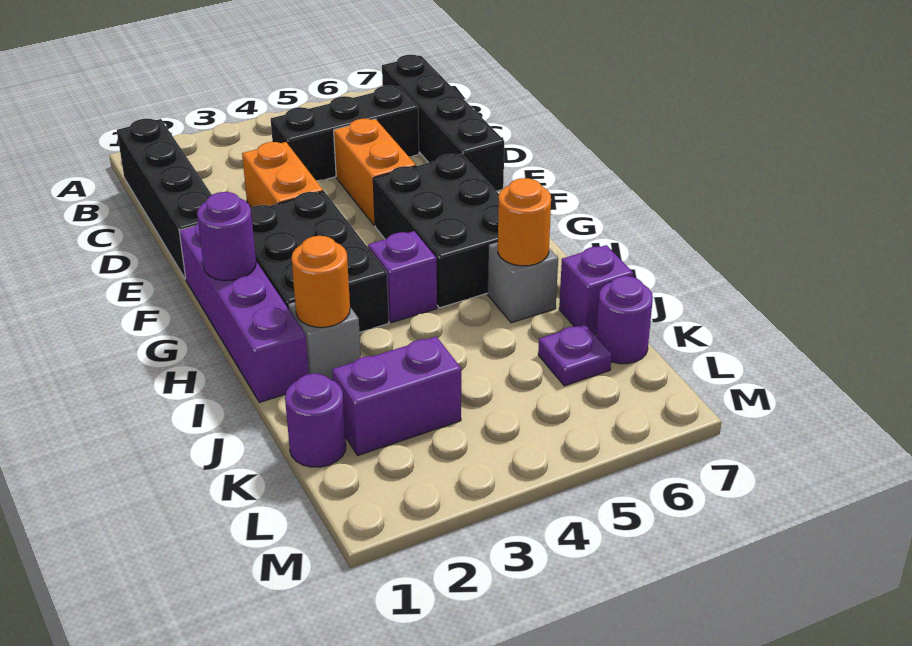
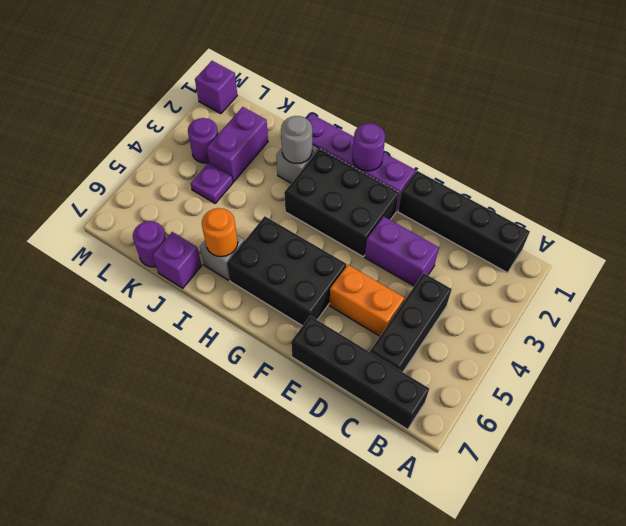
orange brick D3:E3 level 1 -> purple brick D3:E3 level 1
purple brick H4 level 1 -> purple brick M1 level 1
orange round brick I2 level 2 -> grey round brick I2 level 2
purple round brick K1 level 1 -> purple round brick L3 level 1
purple plate K6 level 1 -> purple plate K4 level 1

